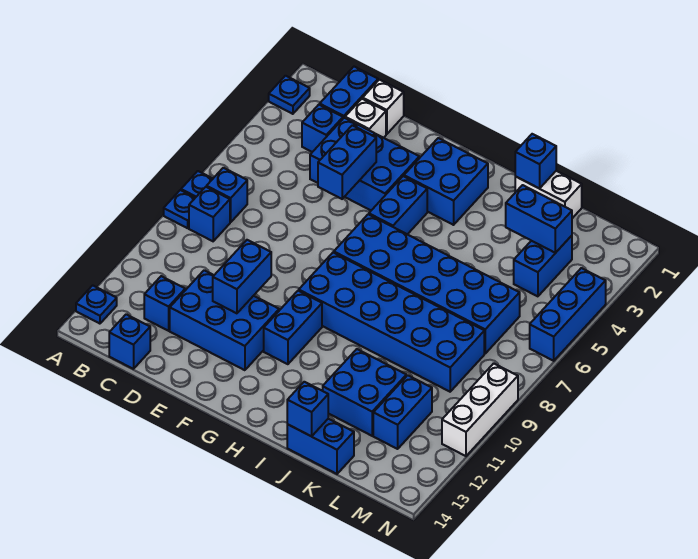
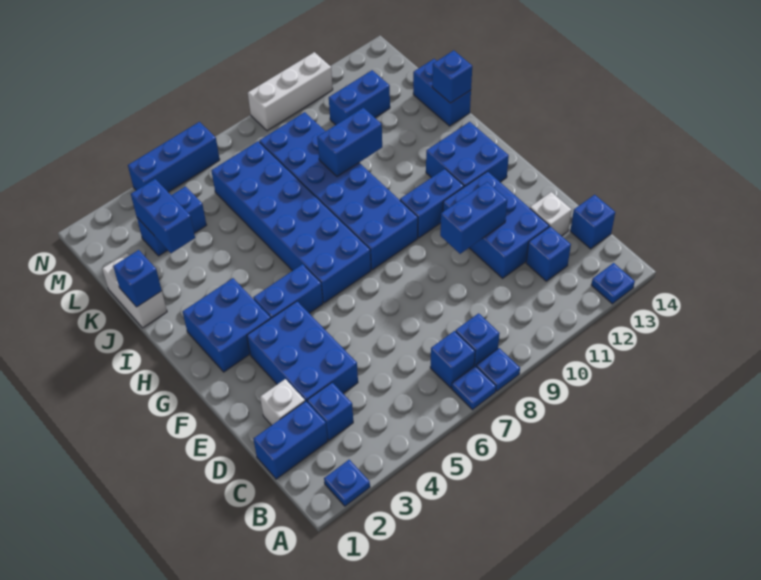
white brick D1 level 1 -> white brick D13 level 1
blue brick E4:E5 level 2 -> blue brick J9:J10 level 2
blue brick J11:K12 level 1 -> blue brick G12:H13 level 1

